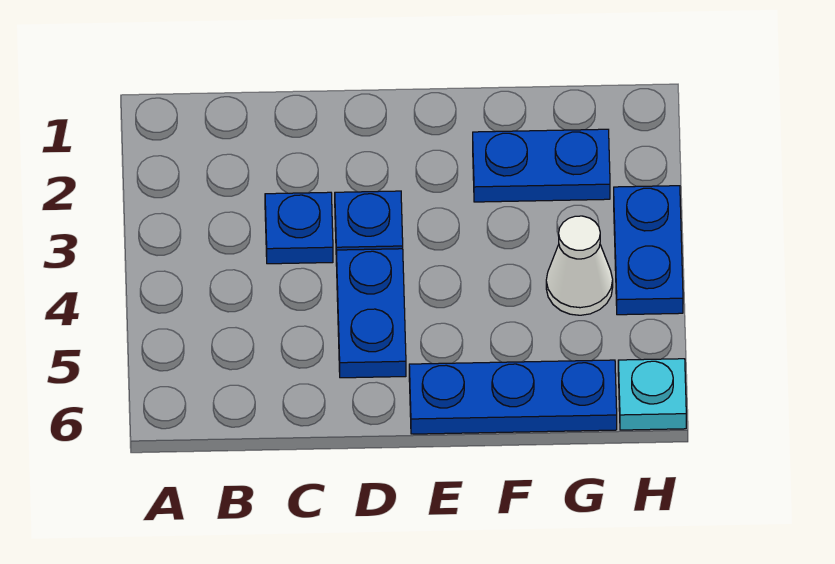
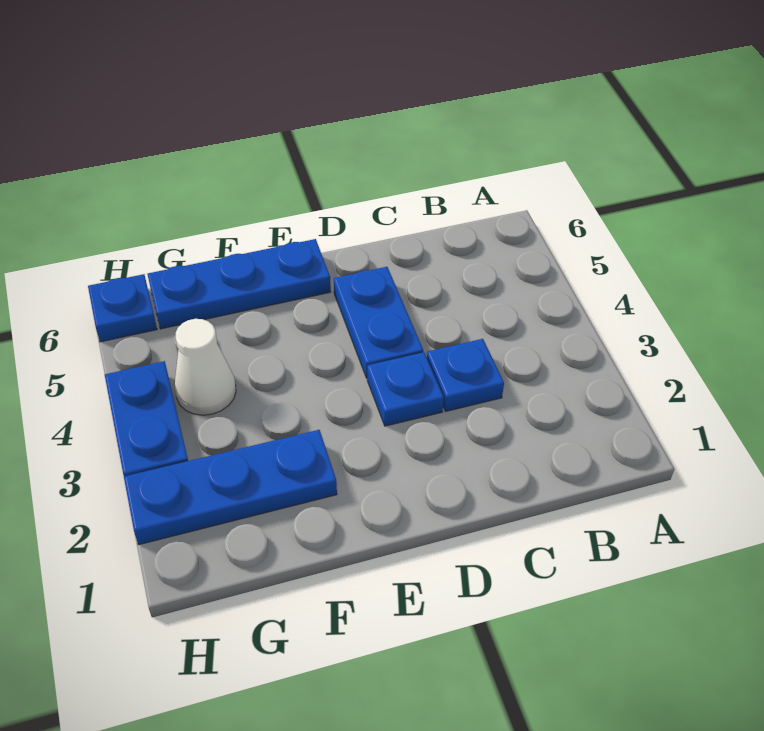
blue plate F2:G2 level 1 -> blue plate F2:H2 level 1
cyan plate H6 level 1 -> blue plate H6 level 1

